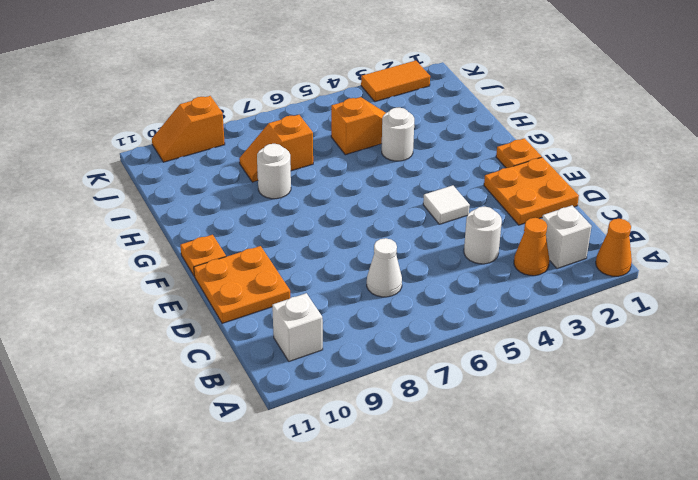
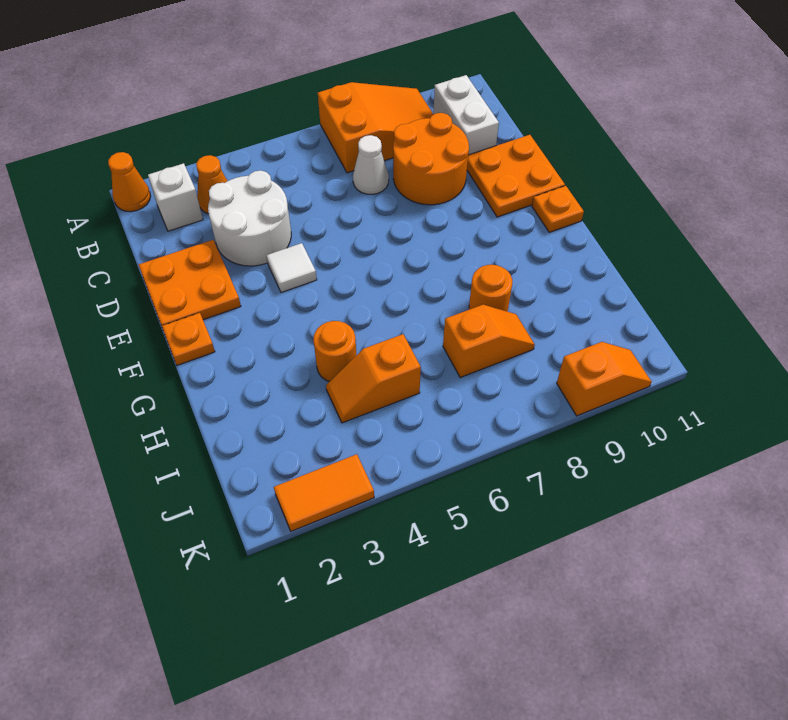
none -> orange slope A7:B9 level 1 top 7
white brick B10 level 1 -> white brick B10:C10 level 1
white round brick C4 level 1 -> white round brick C3:D4 level 1
none -> orange round brick C8:D9 level 1
white round brick H4 level 1 -> orange round brick H4 level 1
white round brick H8 level 1 -> orange round brick H8 level 1

